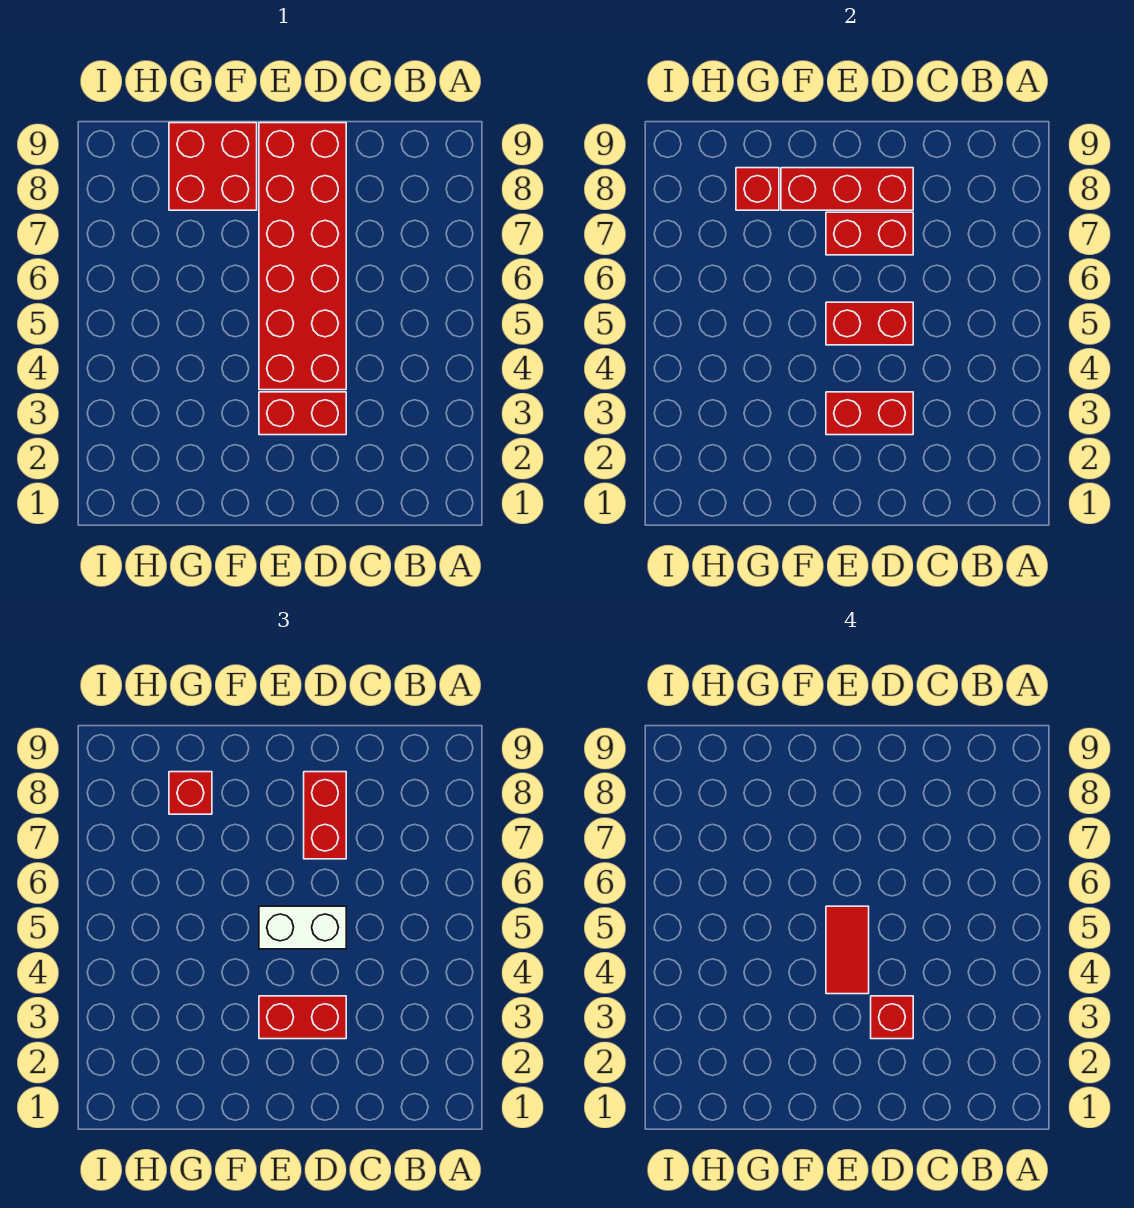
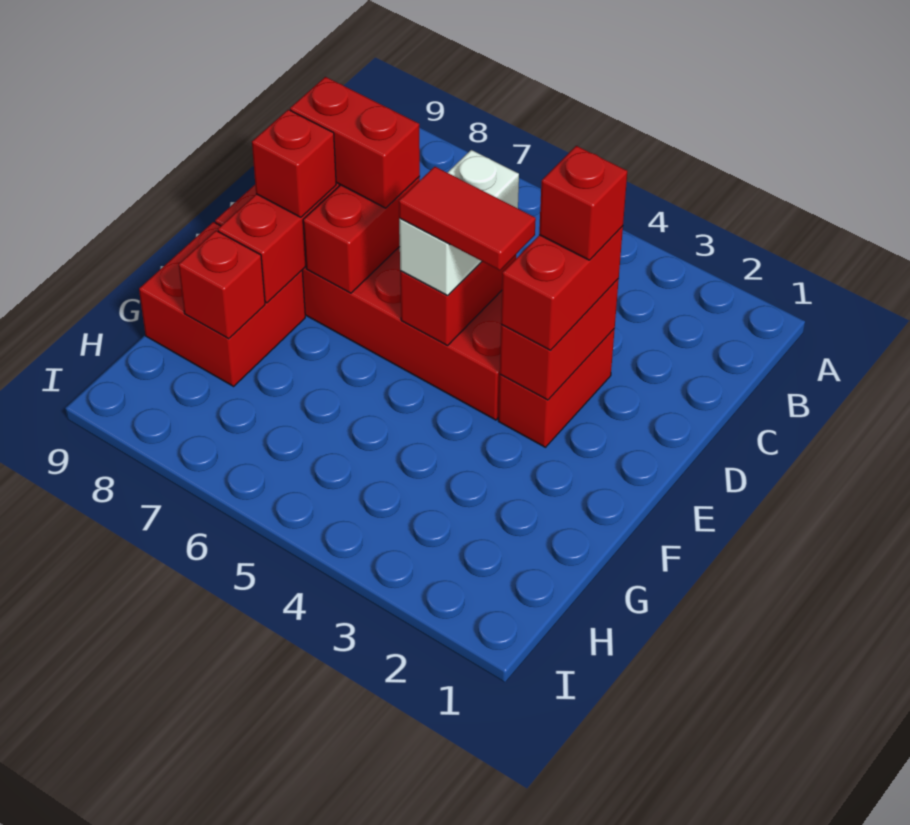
red brick G8 level 3 -> red brick E8 level 3

